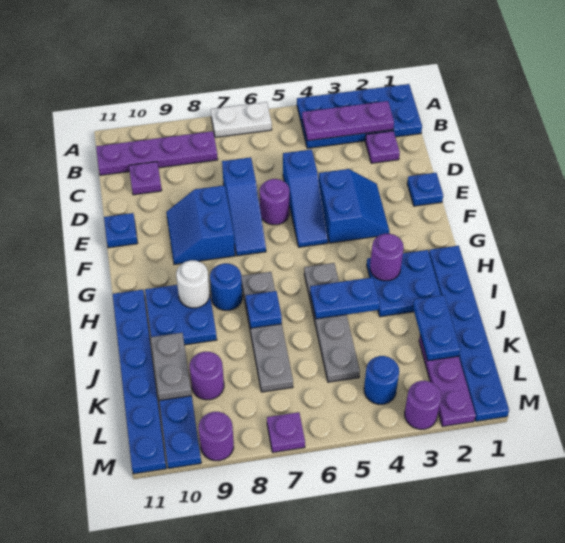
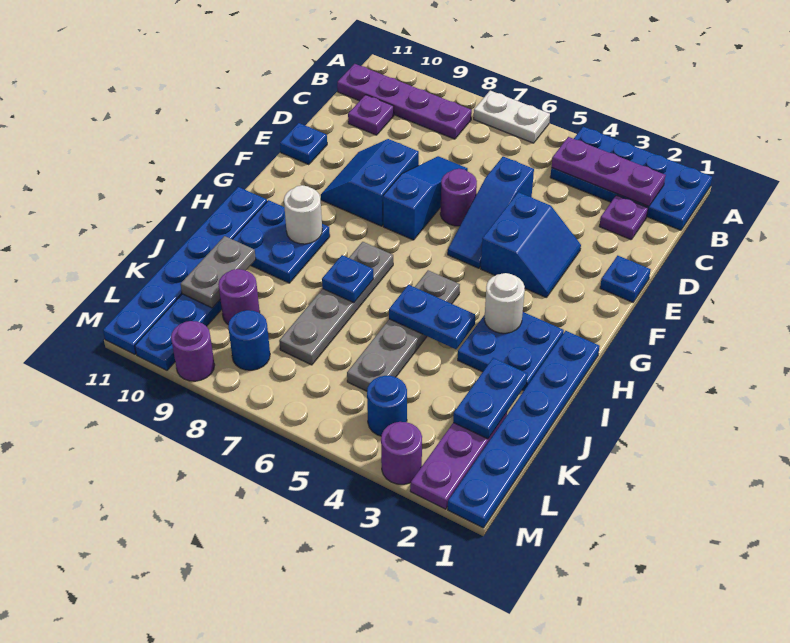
blue slope D7:F7 level 1 top D -> blue slope D7:F7 level 1 top F
purple round brick H3 level 2 -> white round brick H3 level 2
blue round brick H8 level 1 -> blue round brick L8 level 1
purple plate M7 level 1 -> none

